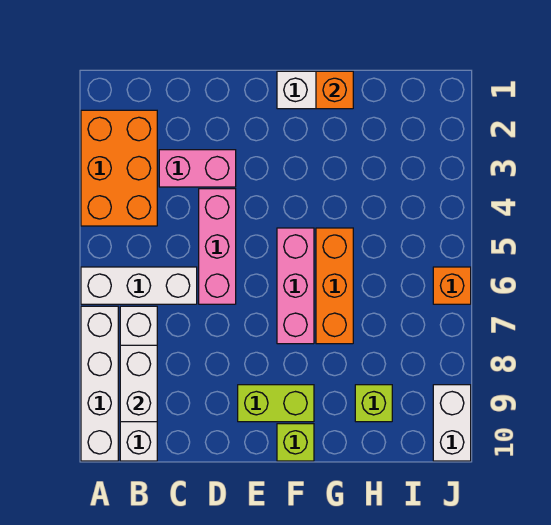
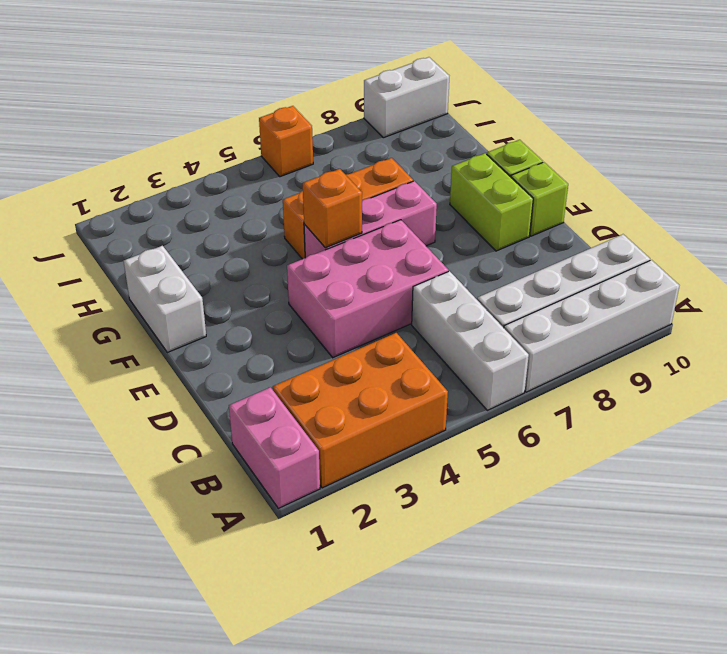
white brick B8:B9 level 2 -> none
pink brick C3:D3 level 1 -> pink brick A1:B1 level 1
pink brick D4:D6 level 1 -> pink brick D4:E6 level 1
orange brick G1 level 2 -> orange brick F5 level 2
lime brick H9 level 1 -> lime brick E10 level 1

